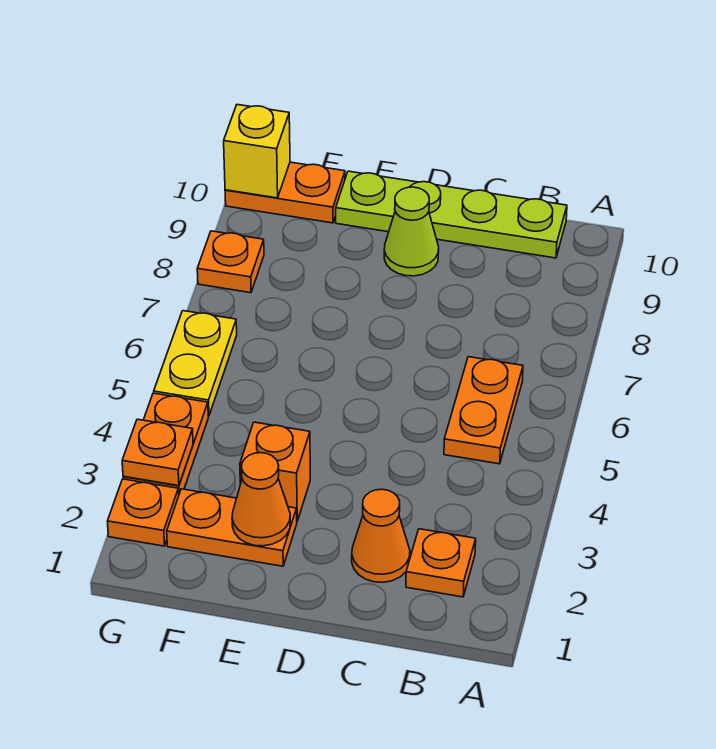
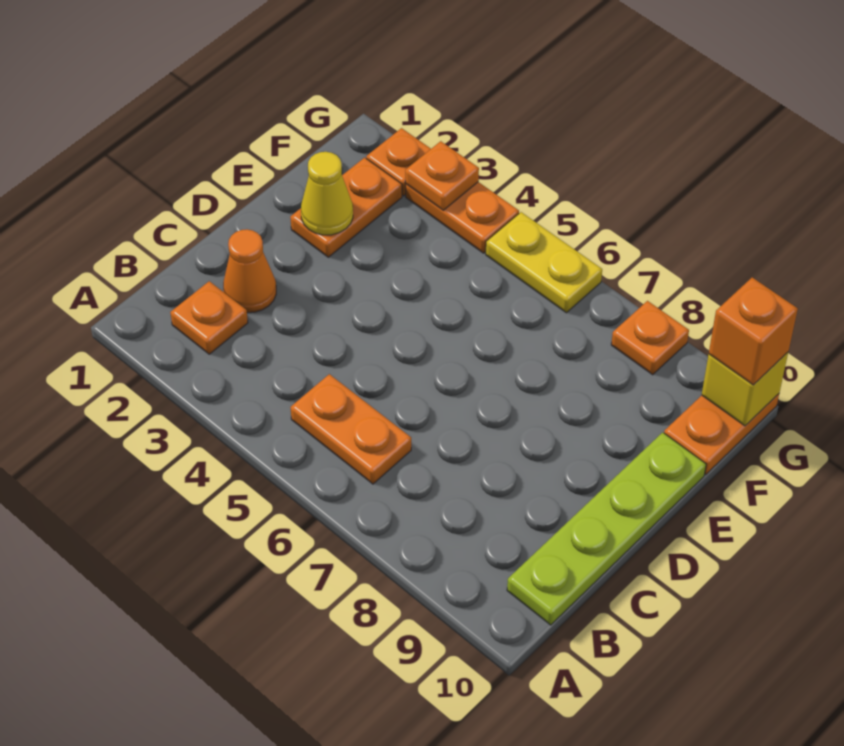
lime cone D9 level 1 -> none
orange cone E2 level 2 -> yellow cone E2 level 2
orange brick E3 level 1 -> orange brick G10 level 3

